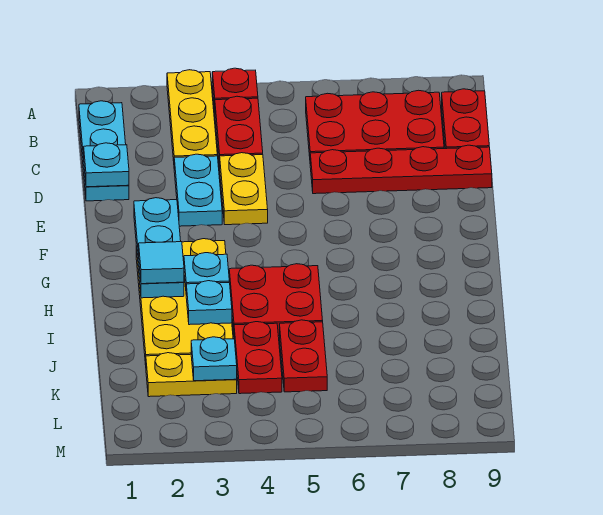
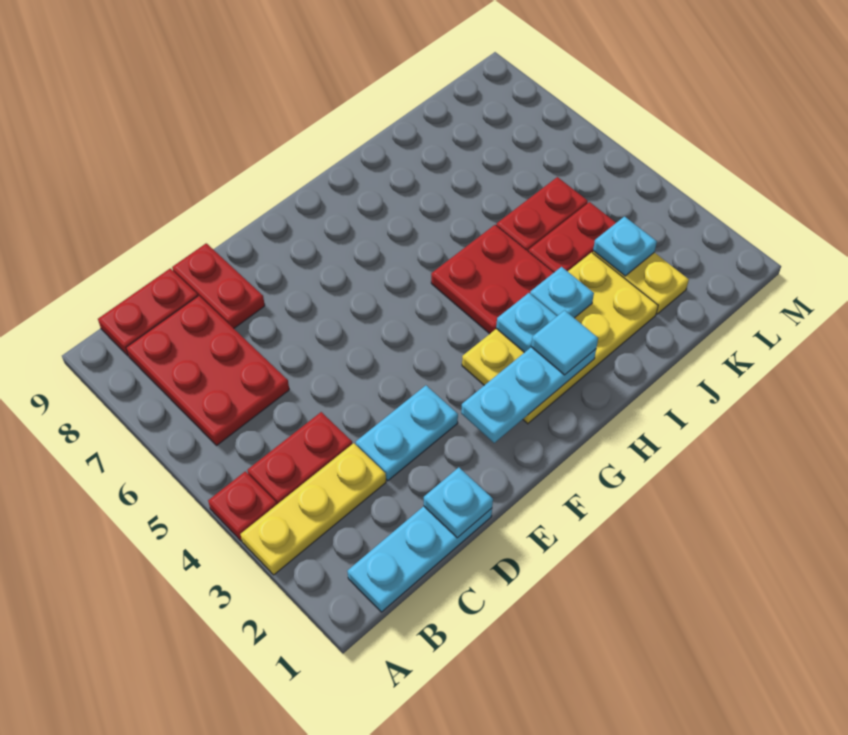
yellow plate D4:E4 level 1 -> none
red plate D6:D9 level 1 -> red plate D8:D9 level 1

